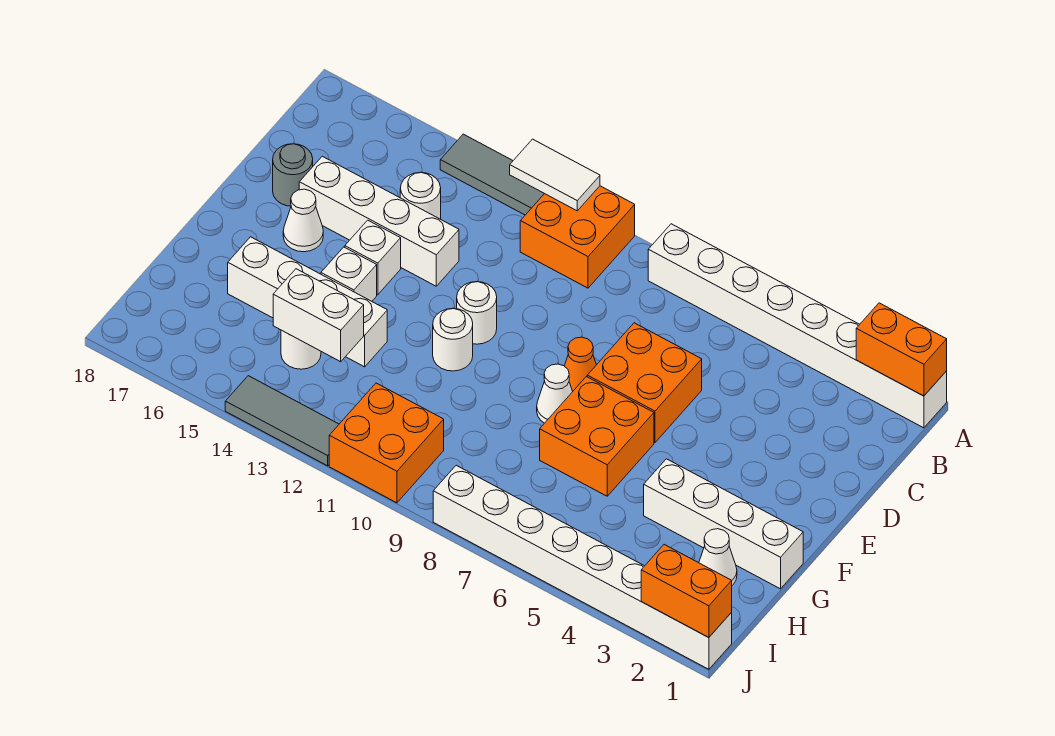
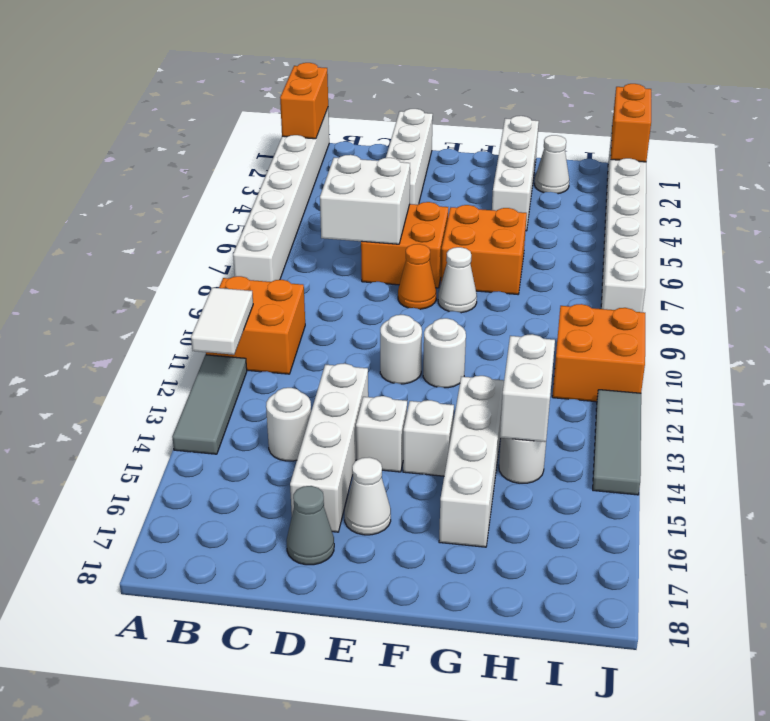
none -> white brick C6:D7 level 2
none -> white brick D1:D4 level 1
grey round brick D17 level 1 -> grey cone D17 level 1

